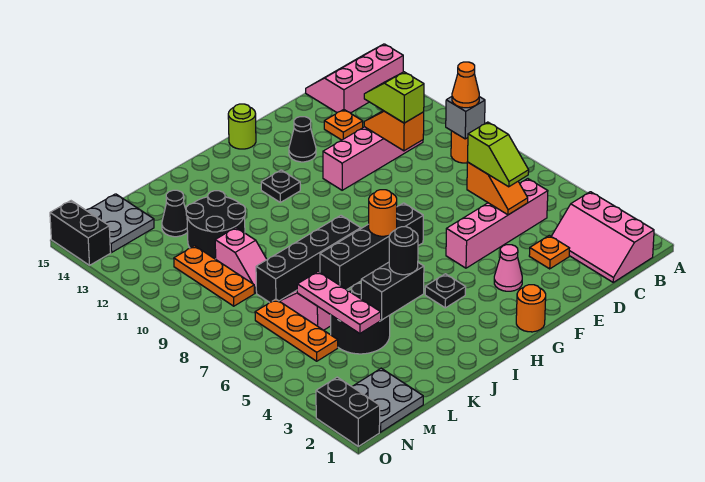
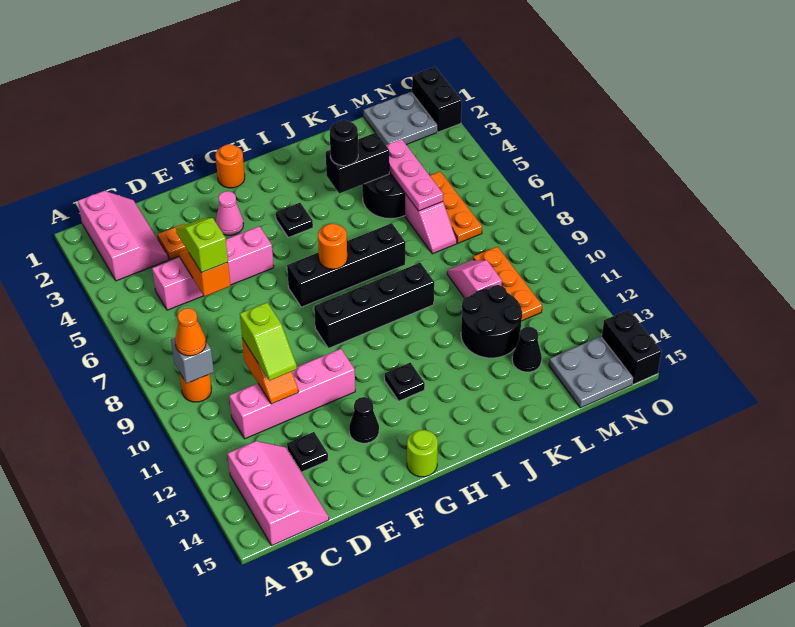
pink slope A14:C15 level 1 top 14 -> pink slope B13:C15 level 1 top B
orange plate D13 level 1 -> black plate D13 level 1
black brick I8:L8 level 1 -> black brick G9:J9 level 1

